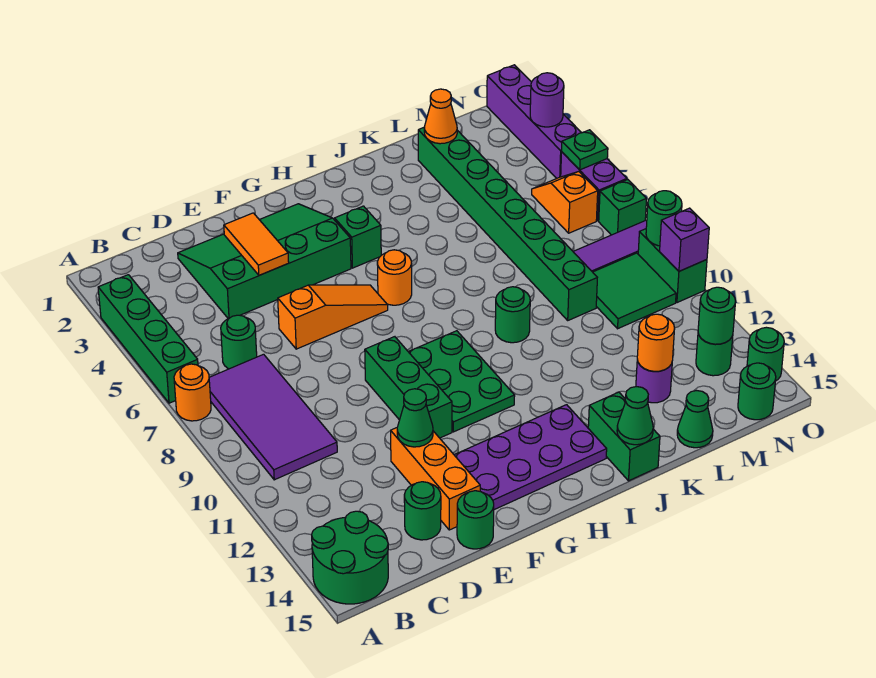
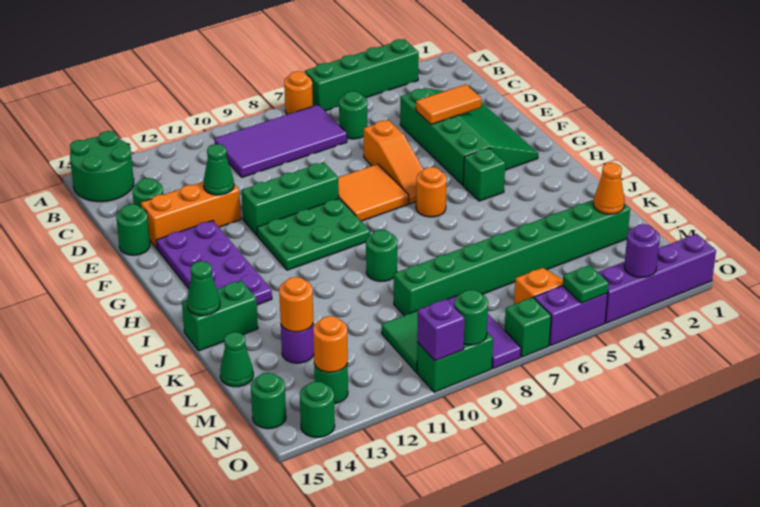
none -> orange tile F7:G8 level 1
green round brick N13 level 2 -> orange round brick N13 level 2

